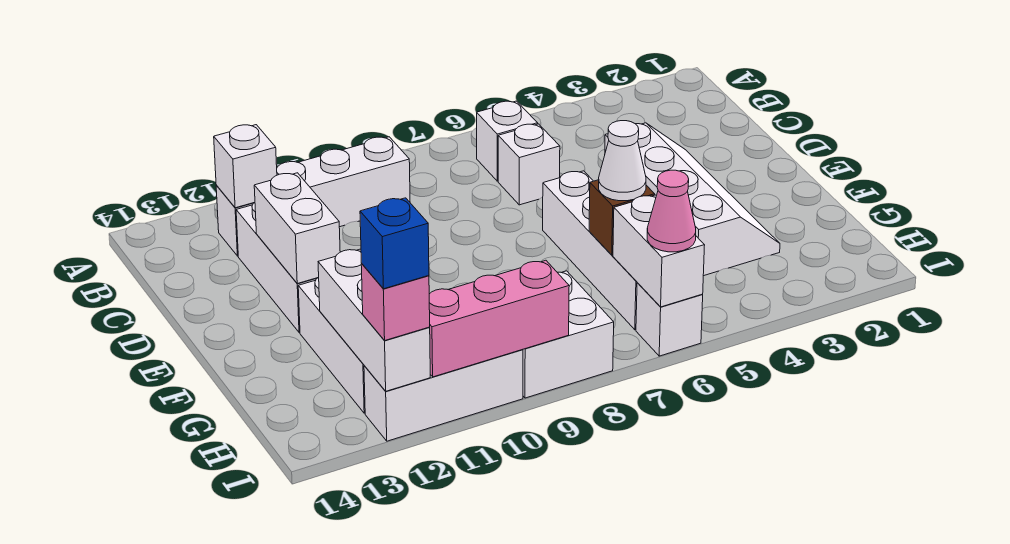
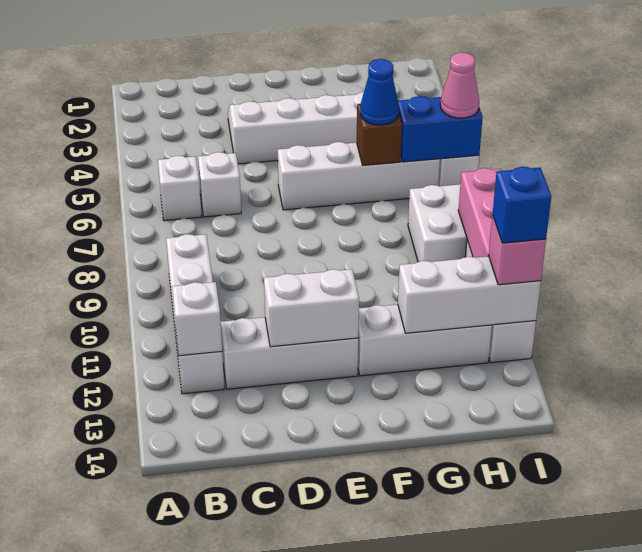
white cone G6 level 3 -> blue cone G6 level 3
white brick H6:I6 level 2 -> blue brick H6:I6 level 2

